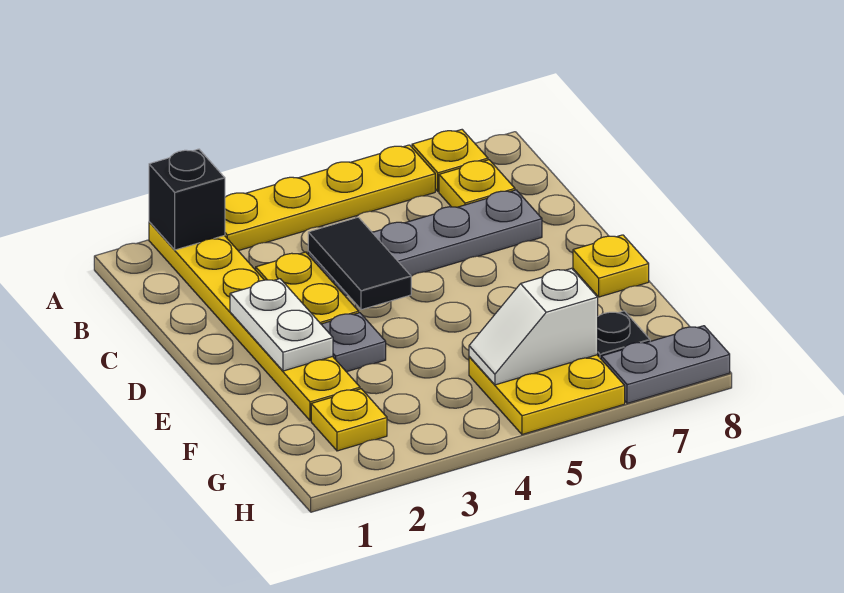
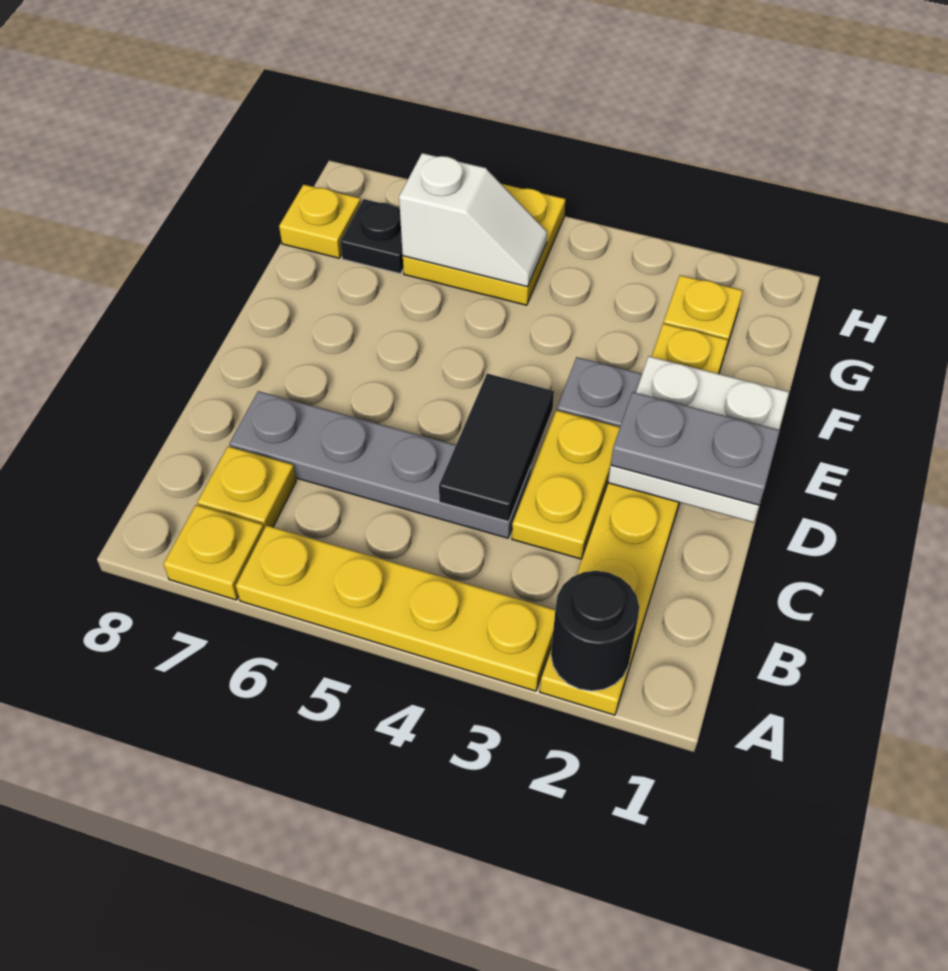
black brick A2 level 2 -> black round brick A2 level 2
white plate D2:E2 level 2 -> white plate D1:E2 level 2
yellow plate E8 level 1 -> yellow plate G8 level 1
grey plate H7:H8 level 1 -> grey plate D1:D2 level 3

